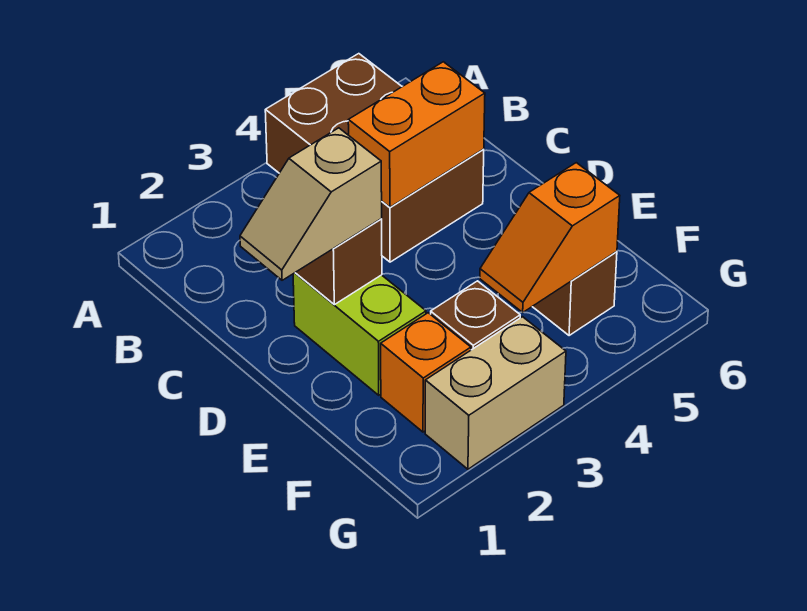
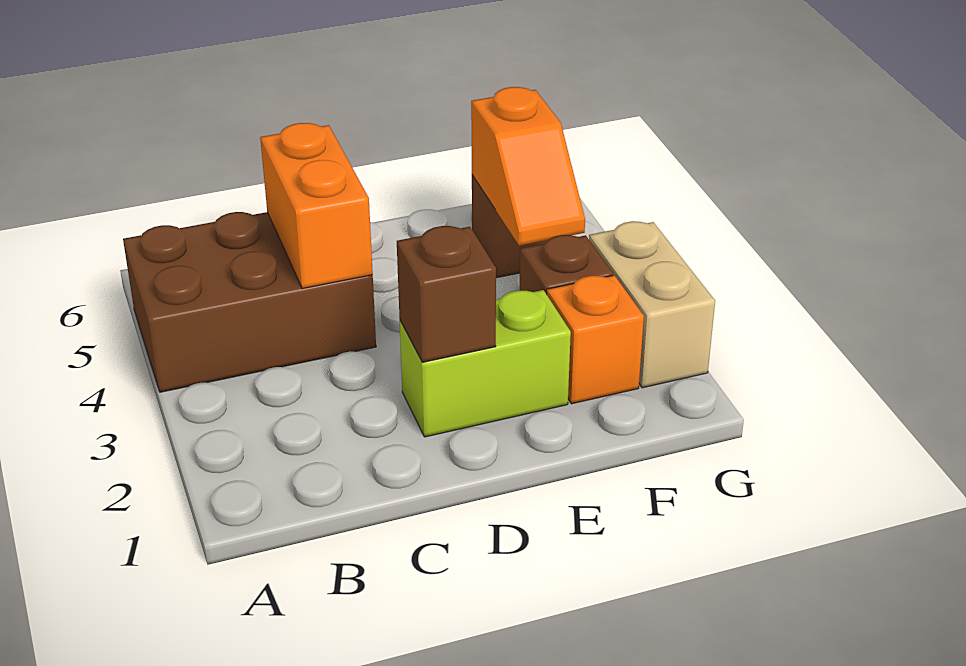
tan slope D1:D2 level 3 top 2 -> none

